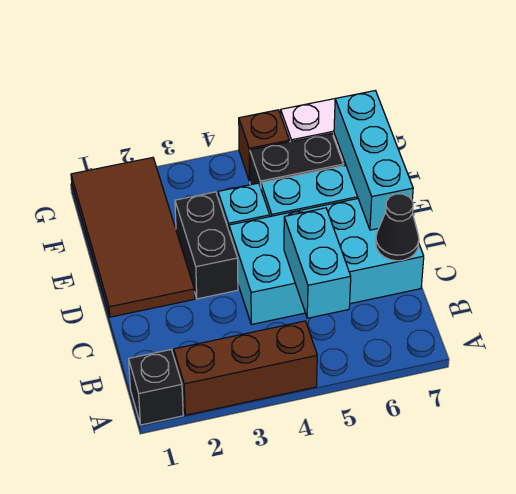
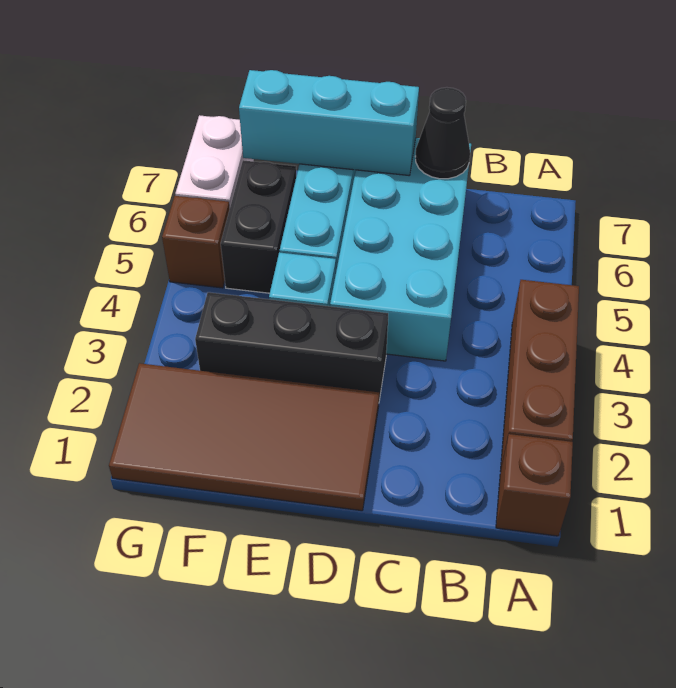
black brick A1 level 1 -> brown brick A1 level 1
cyan brick B5:C5 level 2 -> none
black brick D3:E3 level 1 -> black brick D3:F3 level 1

